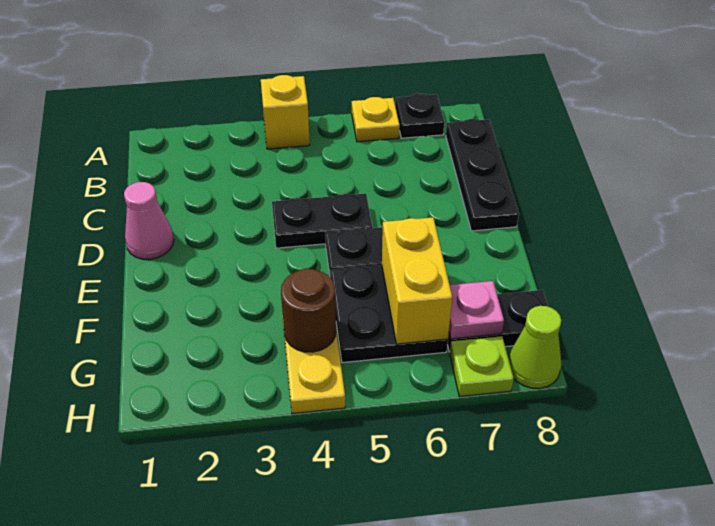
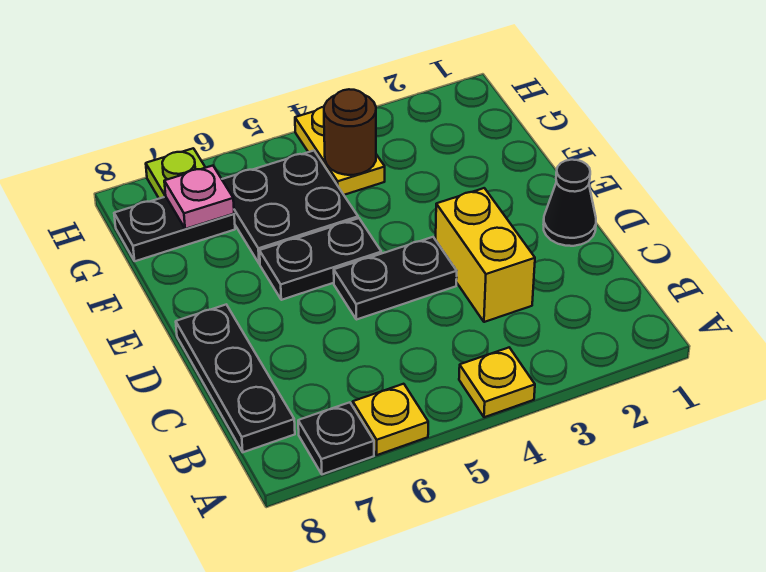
yellow brick A4 level 1 -> yellow plate A4 level 1
pink cone D1 level 1 -> black cone D1 level 1
yellow brick F6:G6 level 2 -> yellow brick C3:D3 level 1
lime cone H8 level 1 -> none

